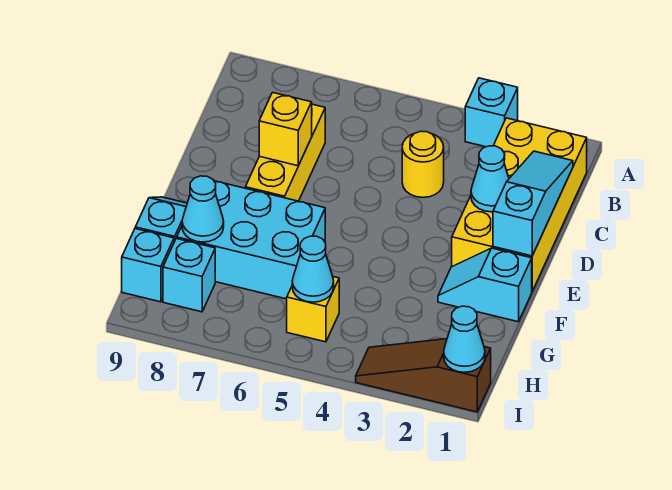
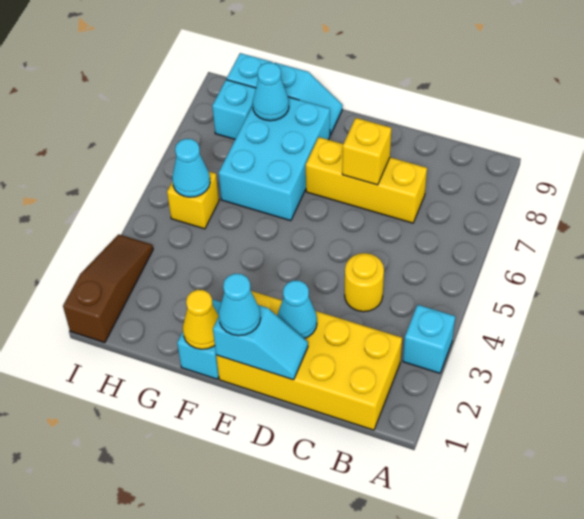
cyan slope C1:E1 level 2 top E -> cyan slope D1:E1 level 2 top E
none -> yellow cone F1 level 2
cyan cone I1 level 2 -> cyan cone E1 level 3

